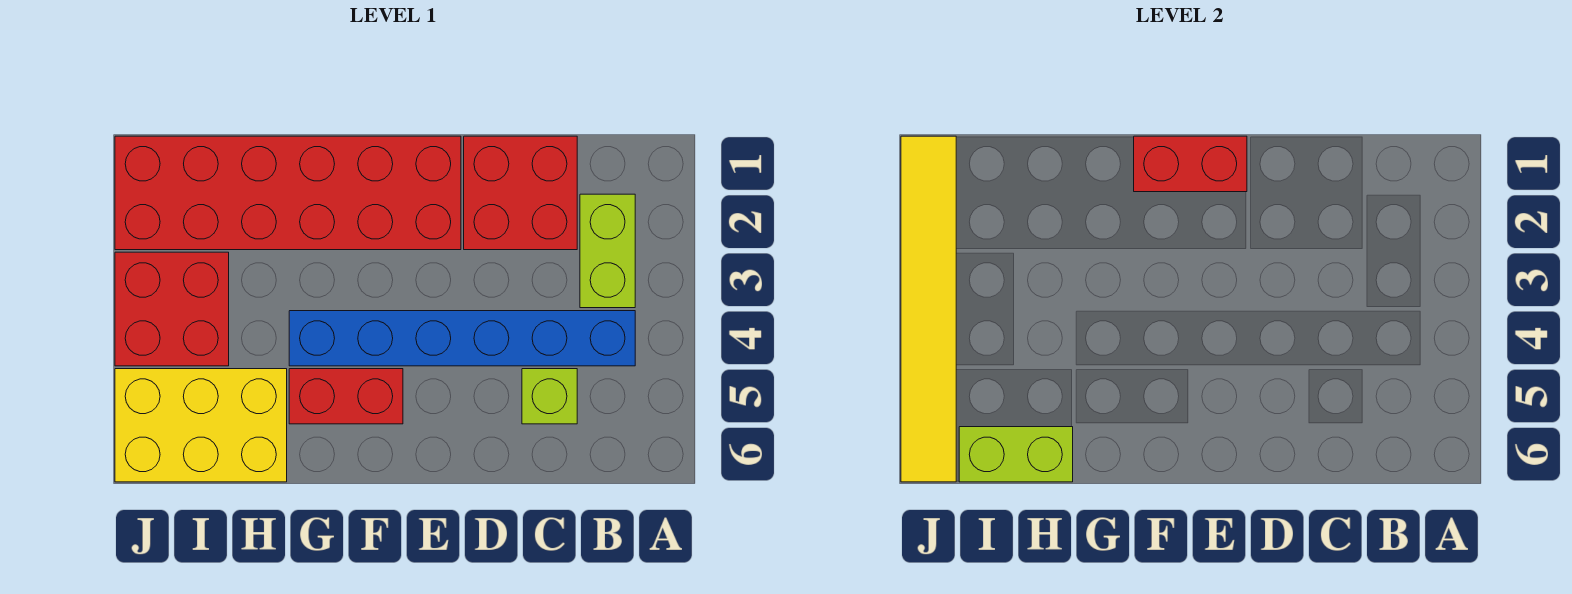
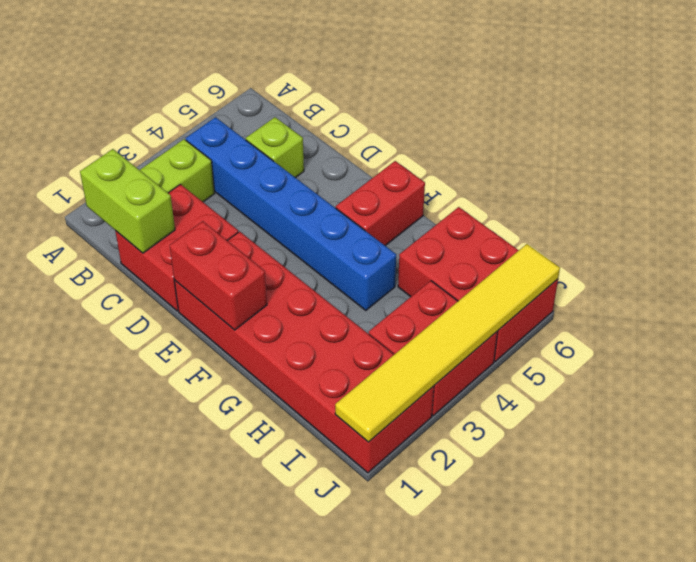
red brick F5:G5 level 1 -> red brick F5:F6 level 1
yellow brick H5:J6 level 1 -> red brick H5:J6 level 1
lime brick H6:I6 level 2 -> lime brick B1:C1 level 2

